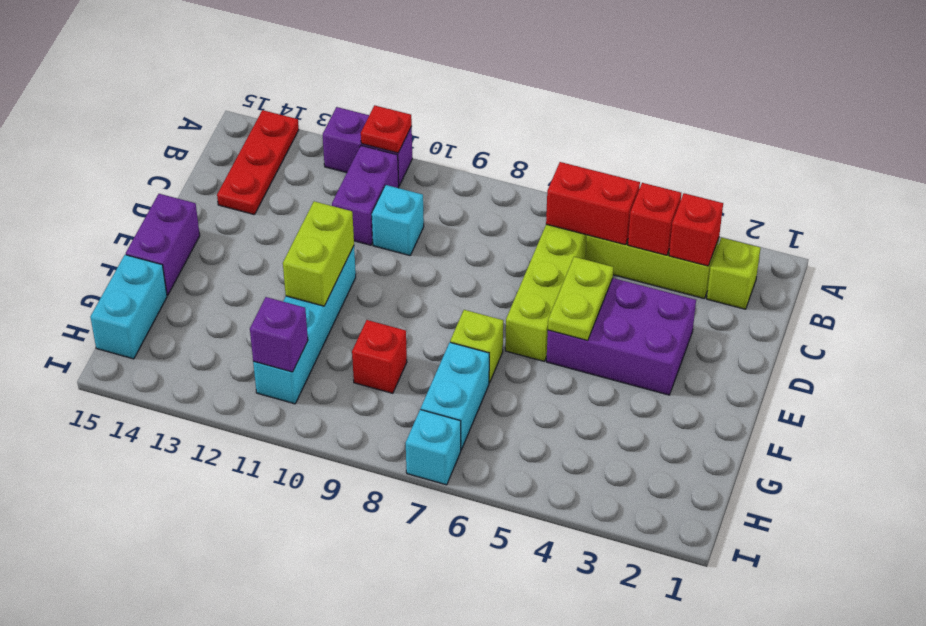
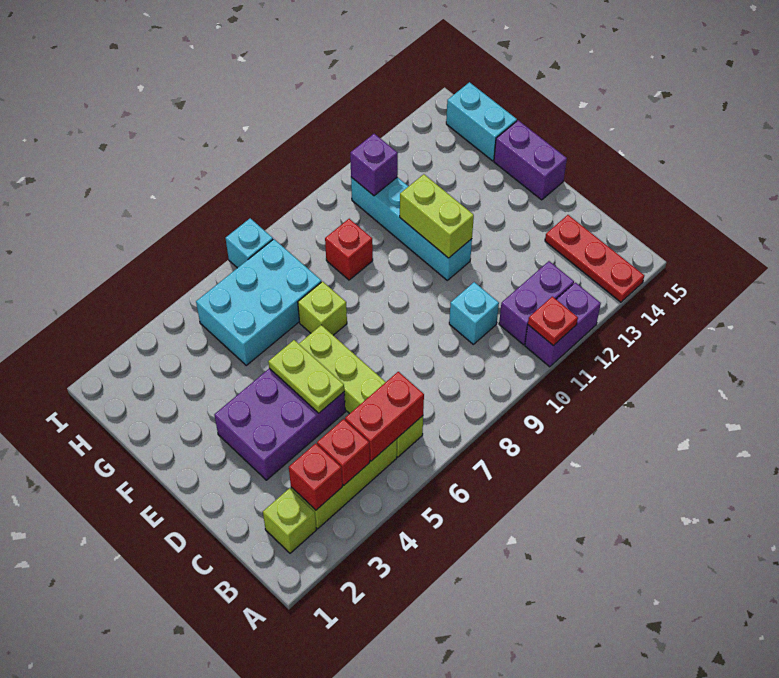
purple brick B11:C11 level 1 -> purple brick B11:B12 level 1
cyan brick G7:H7 level 1 -> cyan brick G5:H7 level 1

